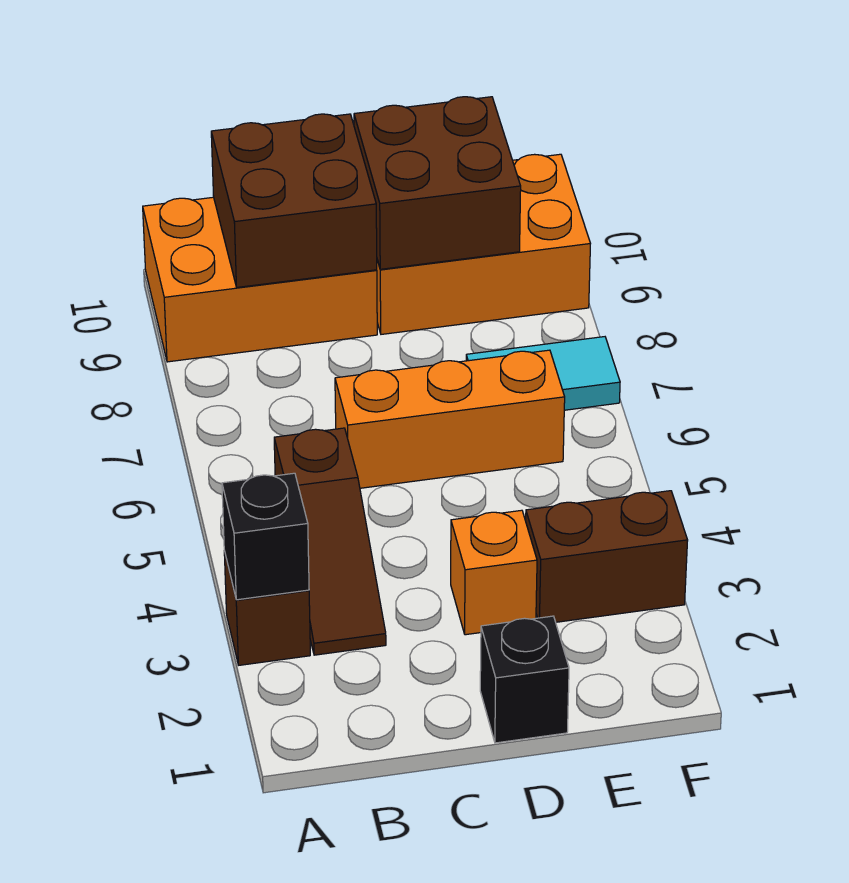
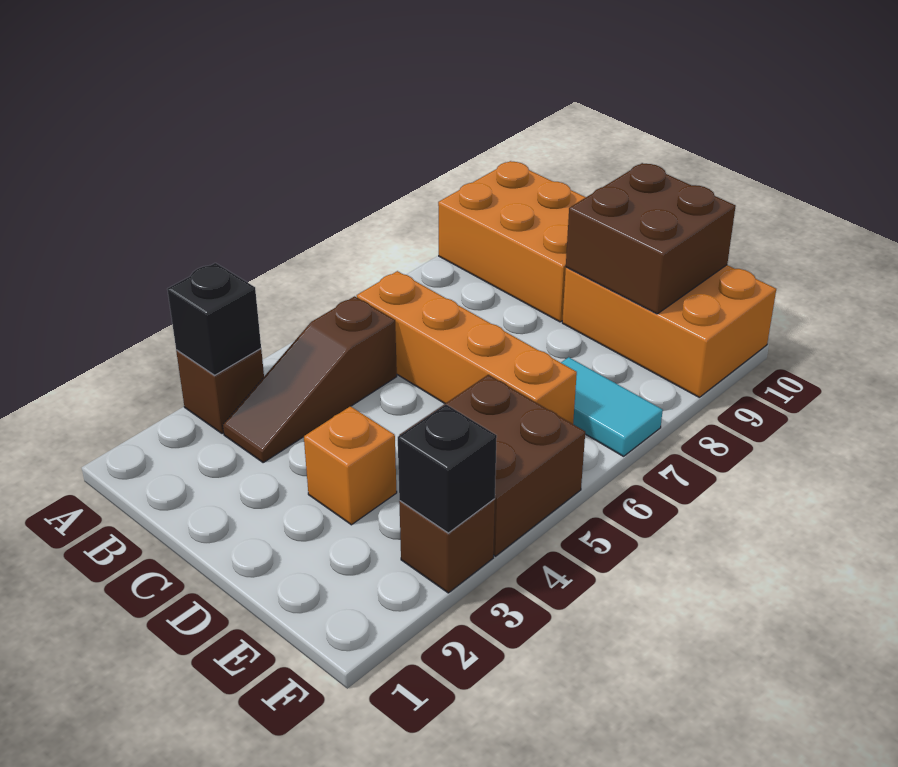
brown brick B9:C10 level 2 -> brown brick E4:F5 level 1
orange brick C6:E6 level 1 -> orange brick B6:E6 level 1
black brick D1 level 1 -> black brick F3 level 2
brown brick E3:F3 level 1 -> brown brick F3 level 1

